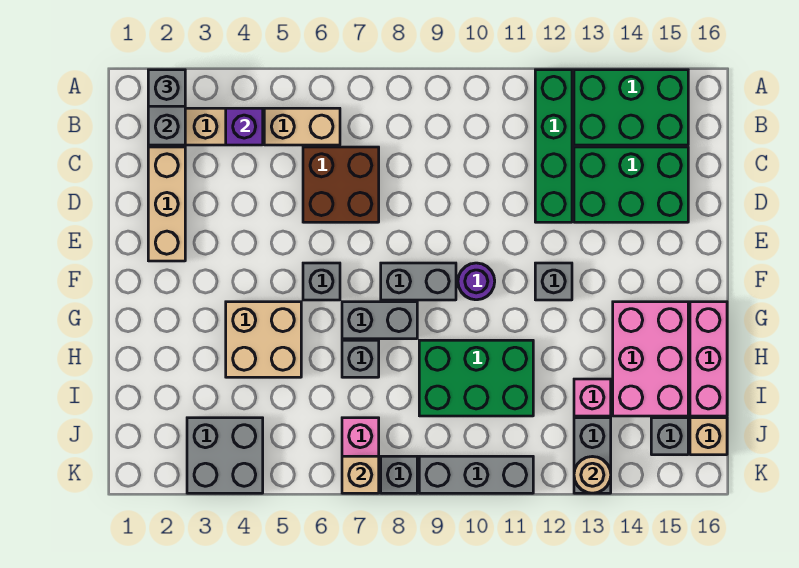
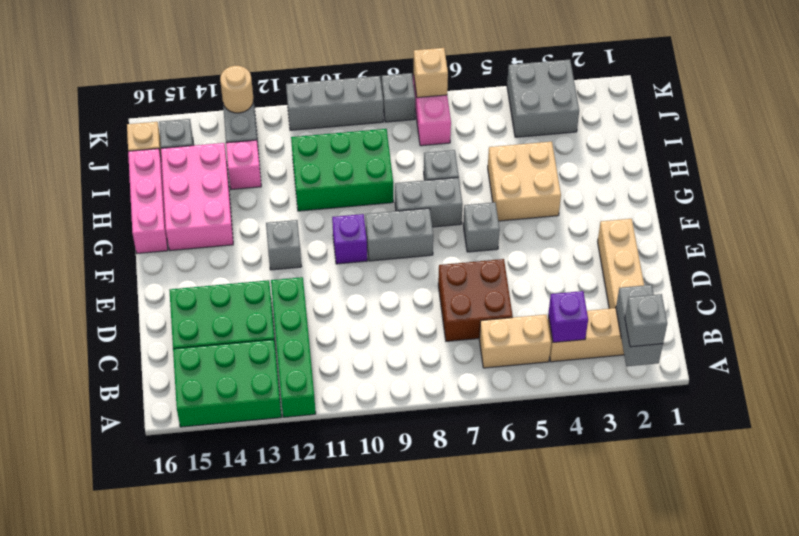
purple round brick F10 level 1 -> purple brick F10 level 1

